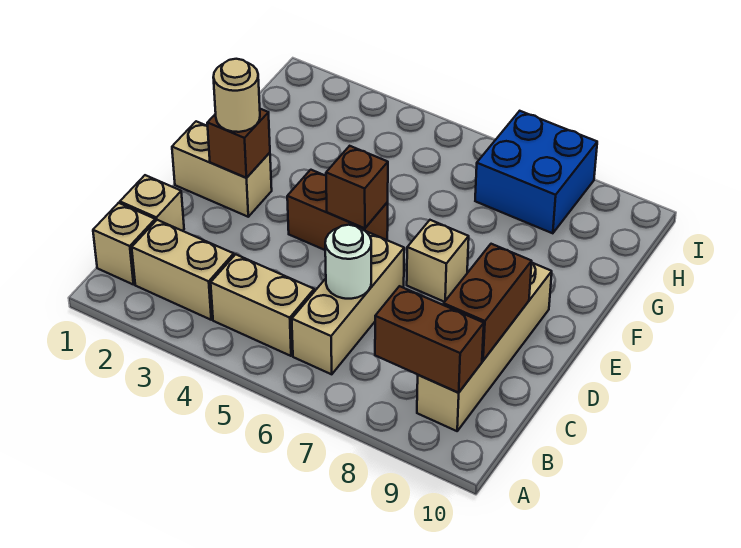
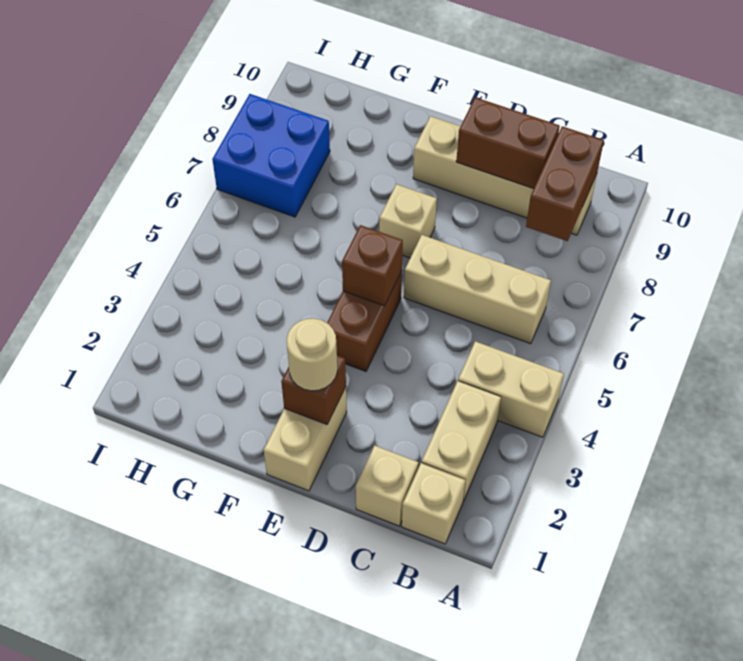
tan brick B4:B5 level 1 -> tan brick A4:B4 level 1
white round brick C6 level 2 -> none

